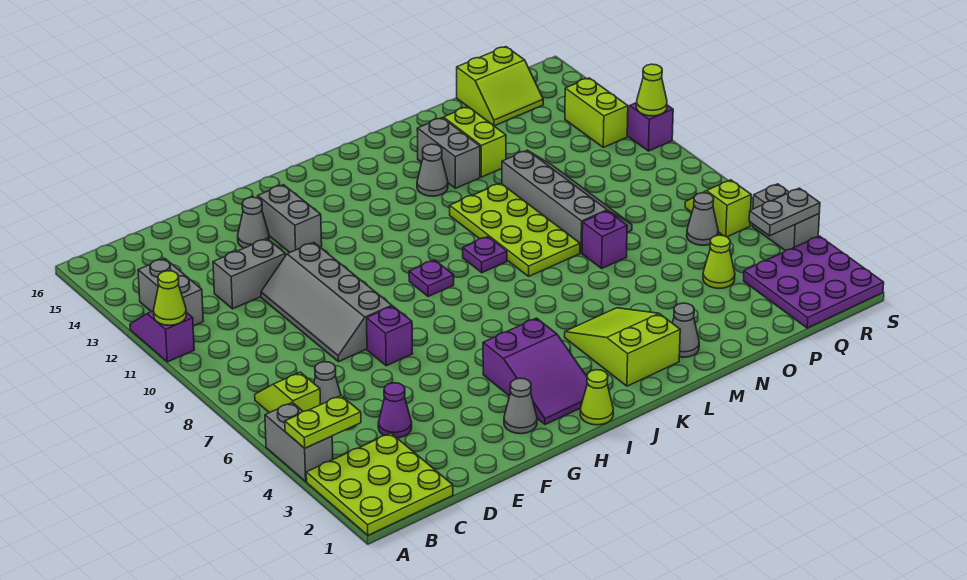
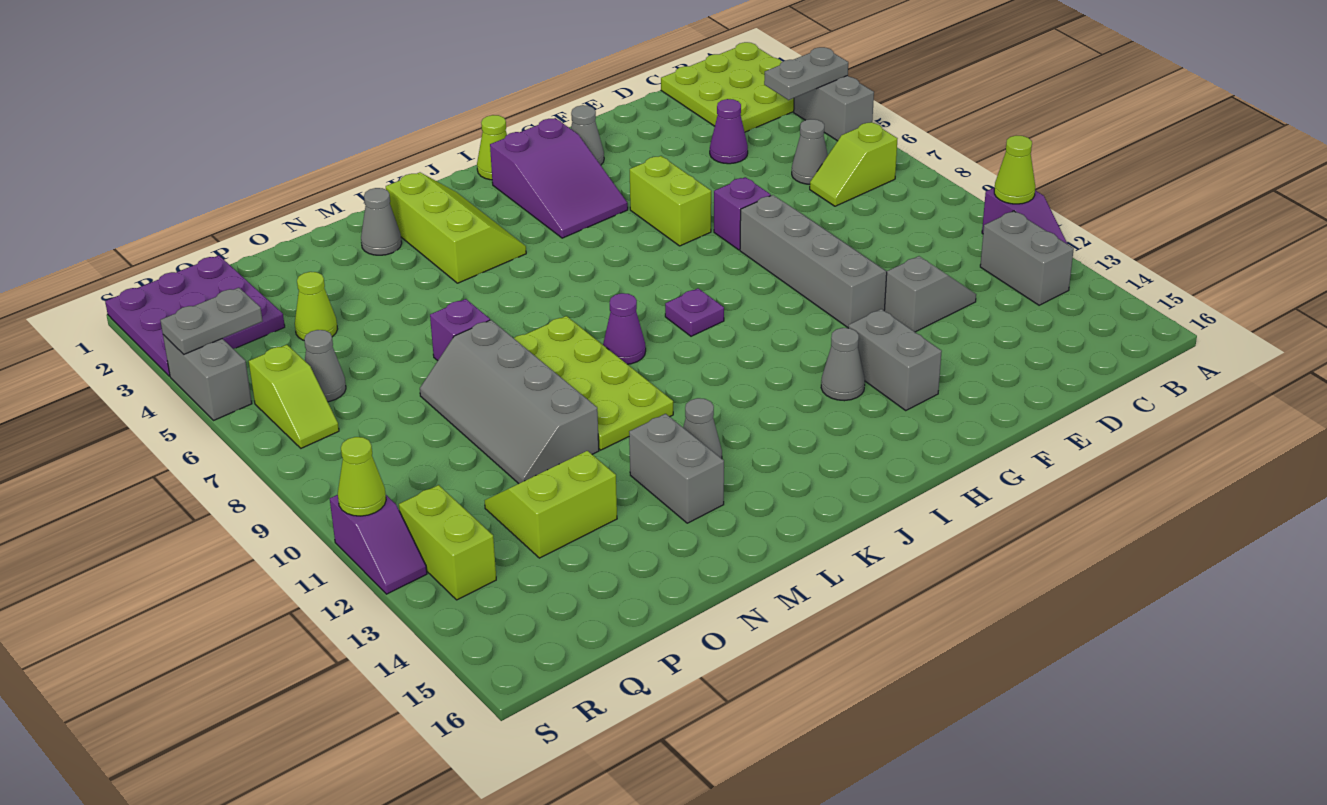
lime plate A4:B4 level 2 -> grey plate A4:B4 level 2
lime slope B6:B7 level 1 top 6 -> lime slope B7:C7 level 1 top B
grey brick D12:E12 level 1 -> grey slope D12:E12 level 1 top E
grey cone F14 level 1 -> grey cone H13 level 1
purple slope H2:I4 level 1 top 4 -> purple slope H2:I4 level 1 top 2
lime slope K2:L4 level 1 top 2 -> lime slope K2:L4 level 1 top L
purple plate K9 level 1 -> purple cone K9 level 1
lime brick N13:N14 level 1 -> lime brick G5:G6 level 1
lime slope P15:Q16 level 1 top 16 -> lime slope O12:P13 level 1 top 13

